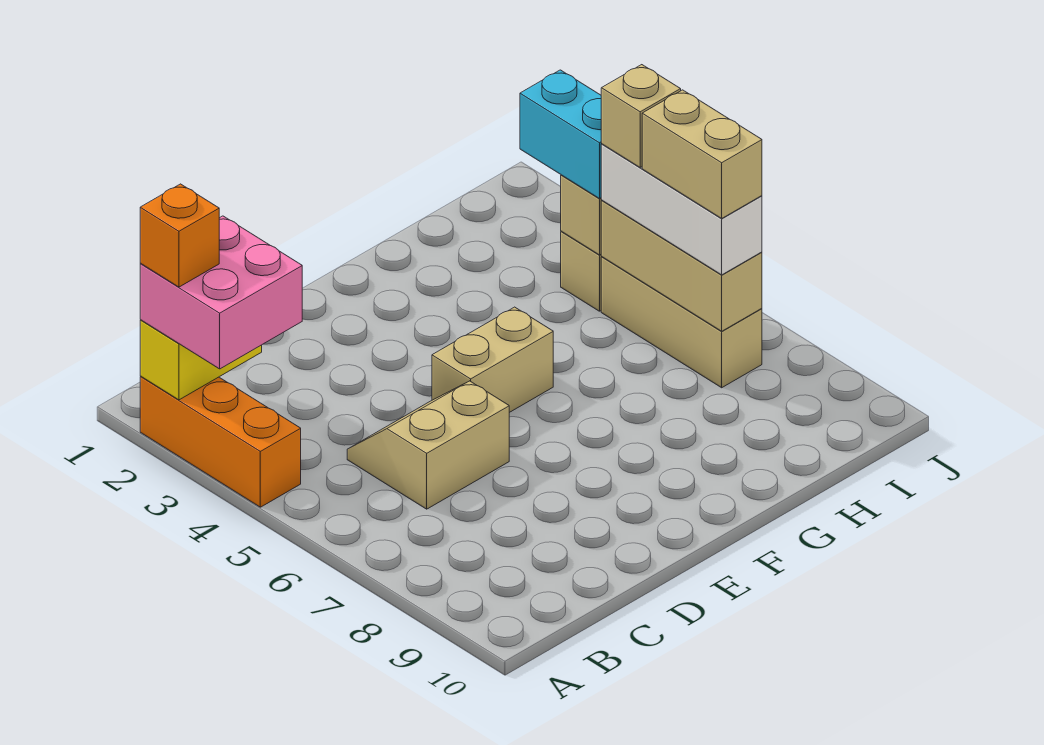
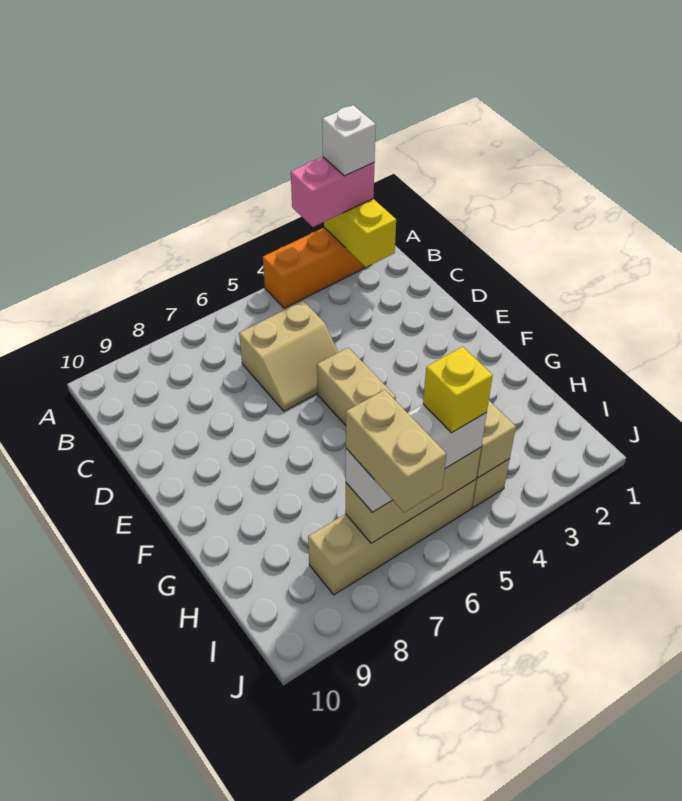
pink brick A2:B3 level 3 -> pink brick A2:A3 level 3
orange brick A2 level 4 -> white brick A2 level 4
tan slope C5:D6 level 1 top 6 -> tan slope C5:D6 level 1 top C
cyan brick I3:I4 level 3 -> none
tan brick I5:I7 level 1 -> tan brick I5:I8 level 1
tan brick I5 level 4 -> yellow brick I5 level 4
tan brick I6:I7 level 4 -> tan brick I7:J7 level 4

